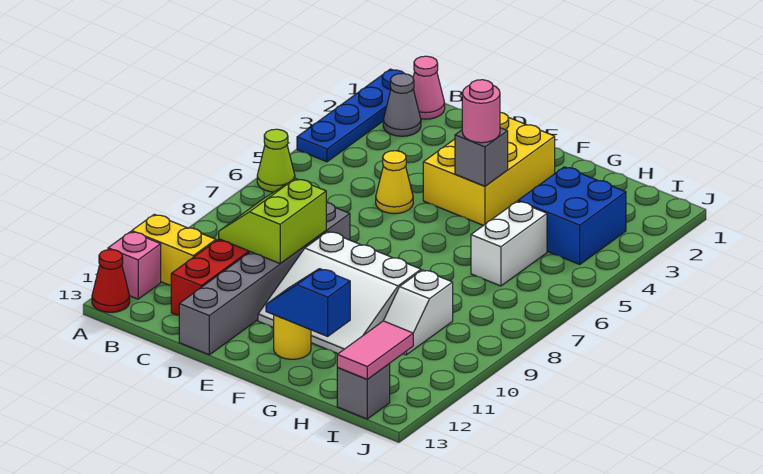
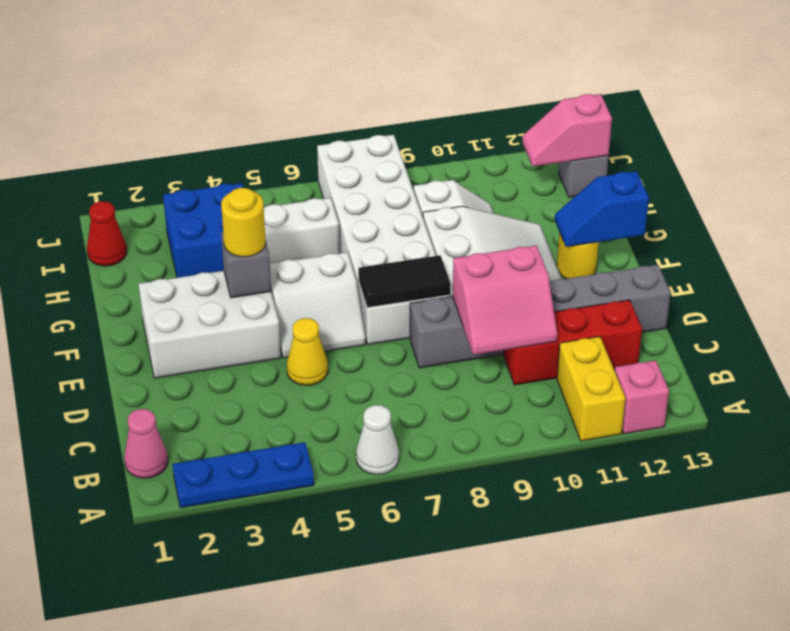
blue plate A1:A4 level 1 -> blue plate A2:A4 level 1
lime cone A6 level 1 -> white cone A6 level 1
red cone A13 level 1 -> red cone I1 level 1
grey cone B2 level 1 -> none
lime slope C9:D10 level 2 top D -> pink slope C9:D10 level 2 top D
yellow brick E2:F4 level 1 -> white brick E2:F4 level 1
none -> white slope E5:F6 level 1 top F
none -> white brick E7:J8 level 1
none -> black tile E7:E8 level 2
pink round brick F4 level 3 -> yellow round brick F4 level 3
blue slope F12:G12 level 2 top G -> blue slope F12:F13 level 2 top 13
pink tile I12:I13 level 2 -> pink slope I12:I13 level 2 top 13

